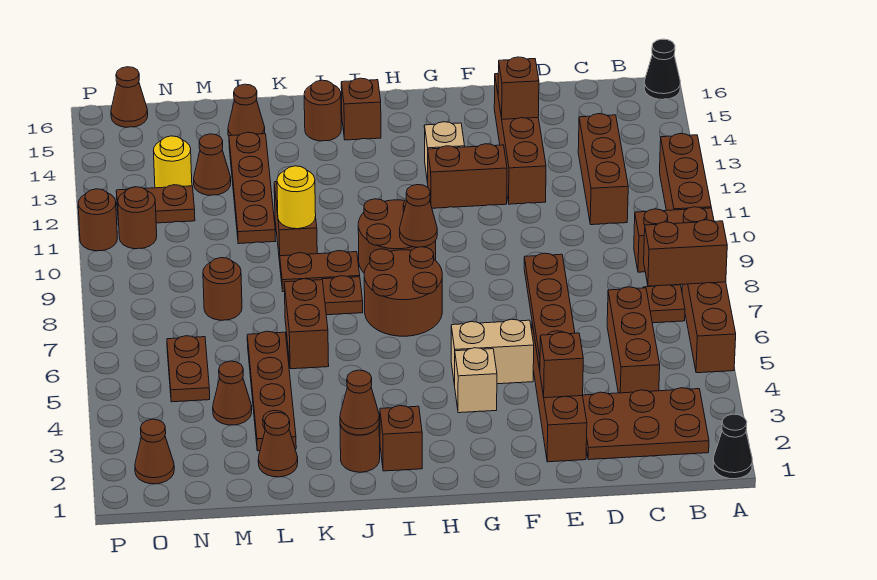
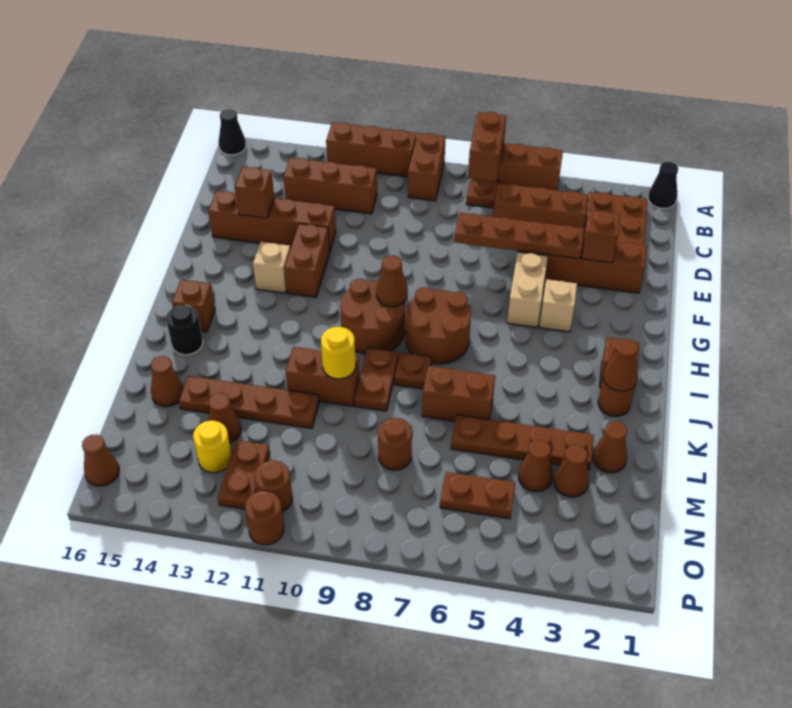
brown round brick J15 level 1 -> black round brick J15 level 1
brown cone O2 level 1 -> brown cone M3 level 1

